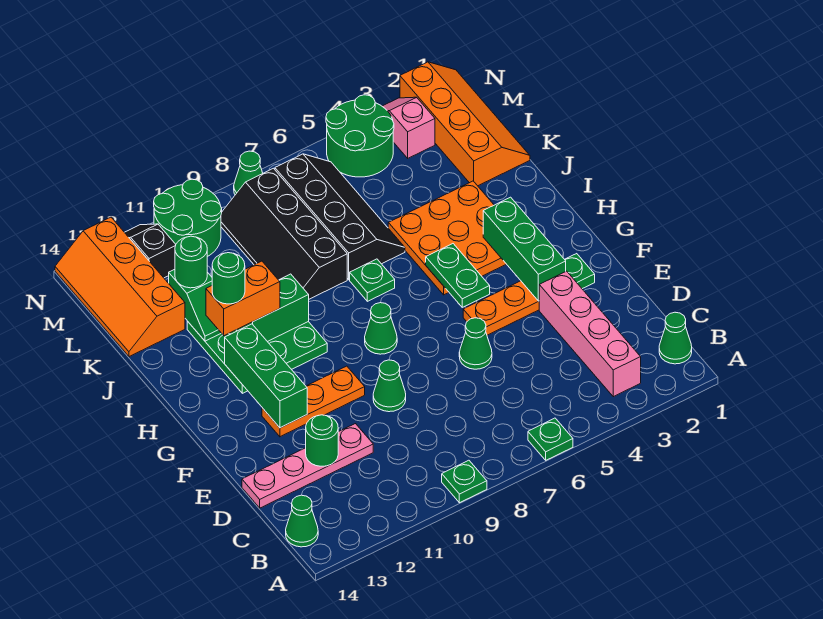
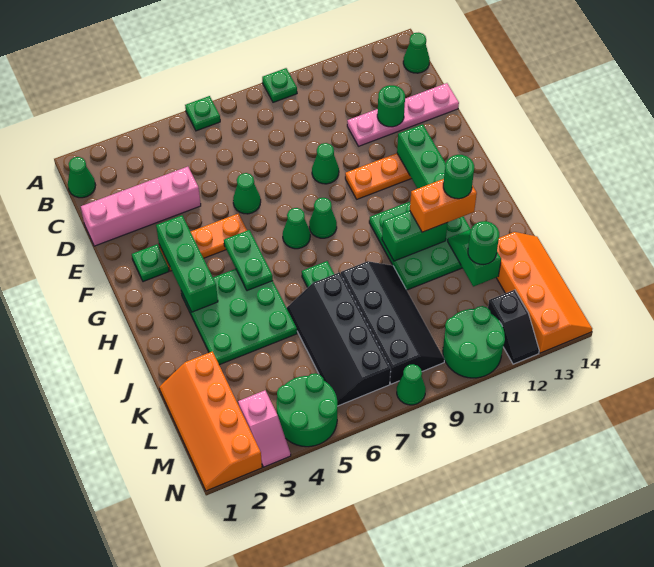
pink brick B3:E3 level 1 -> pink brick D1:D4 level 1
none -> green cone G7 level 1
orange plate H3:J5 level 1 -> green plate H3:J5 level 1

